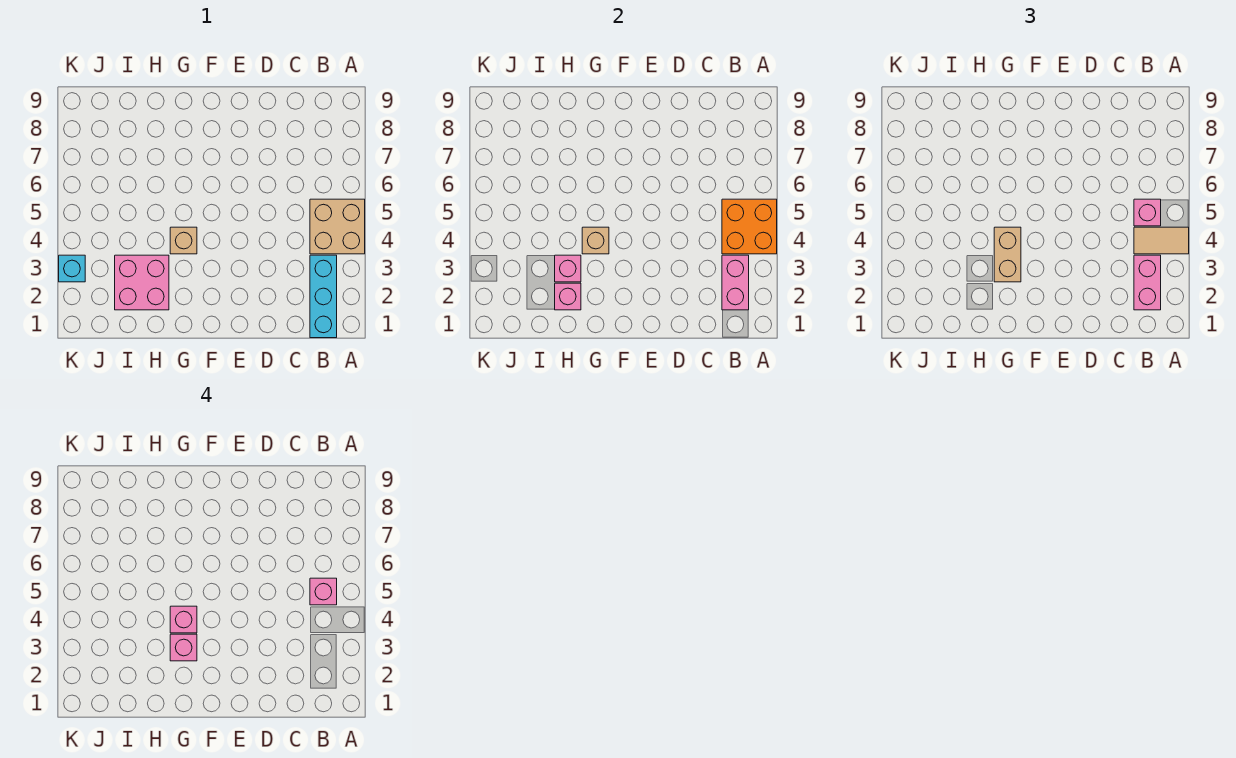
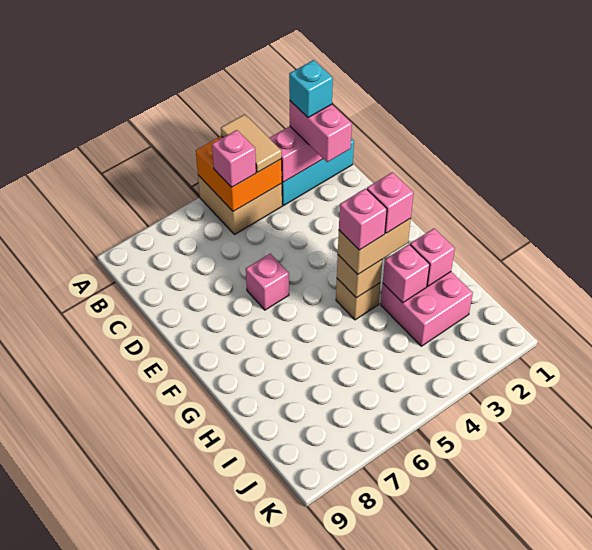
pink brick B2:B3 level 3 -> pink brick B2:C2 level 3
pink brick B5 level 4 -> pink brick E6 level 1
cyan brick K3 level 1 -> cyan brick B2 level 4

